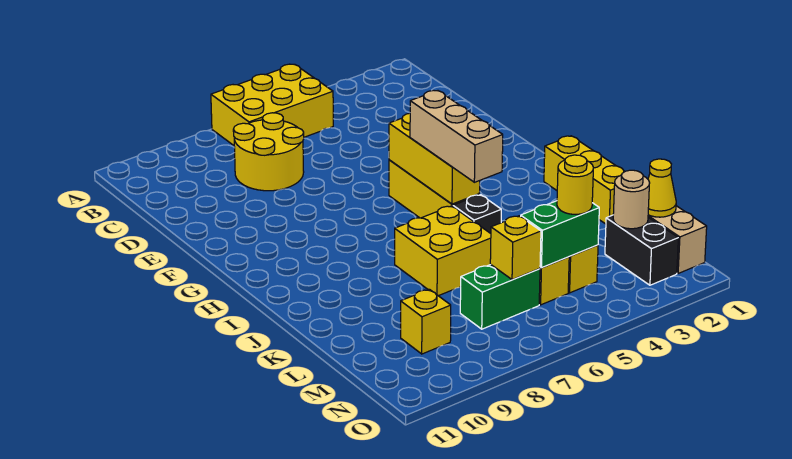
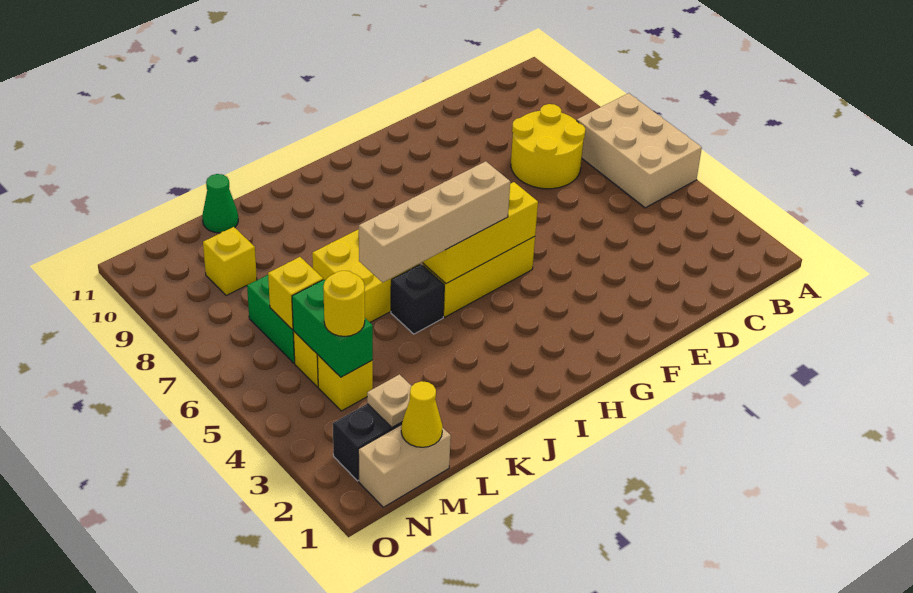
yellow brick A5:B7 level 1 -> tan brick A5:B7 level 1
tan brick H5:J5 level 3 -> tan brick H5:K5 level 3
yellow brick I1:K1 level 1 -> none
none -> green cone L11 level 1
tan round brick M2 level 2 -> tan plate M2 level 2

